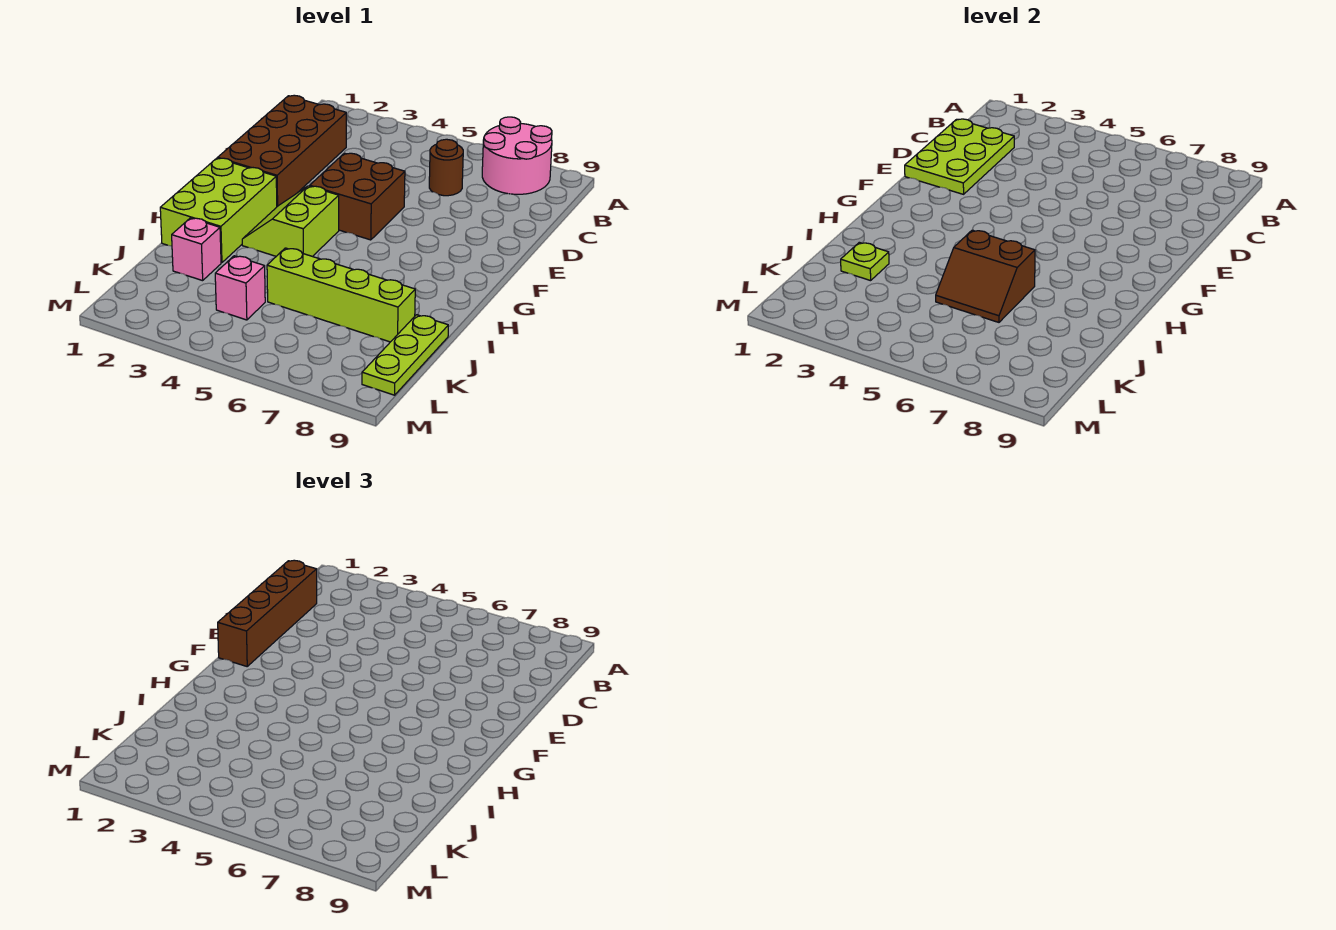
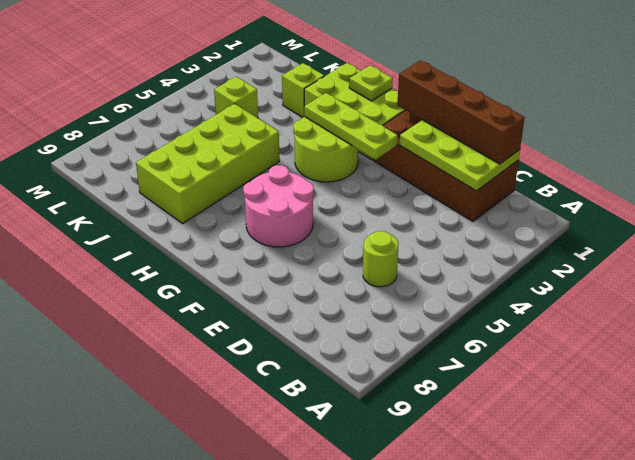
pink round brick A7:B8 level 1 -> pink round brick F6:G7 level 1
brown round brick C6 level 1 -> lime round brick C6 level 1
brown brick E4:F5 level 1 -> none
lime slope G3:H4 level 1 top 4 -> lime round brick G3:H4 level 1
brown slope I5:J6 level 2 top I -> none
pink brick J2 level 1 -> lime brick J2 level 1
lime plate J2 level 2 -> lime plate H1 level 2
lime brick J5:J8 level 1 -> lime brick I5:J8 level 1
lime plate J9:L9 level 1 -> lime plate F3:H3 level 2
pink brick K4 level 1 -> lime brick K4 level 1

